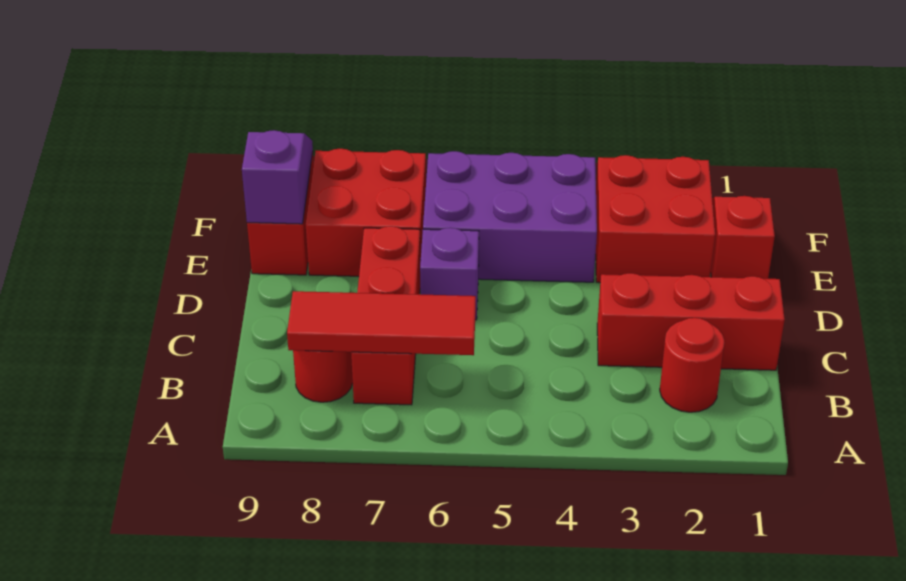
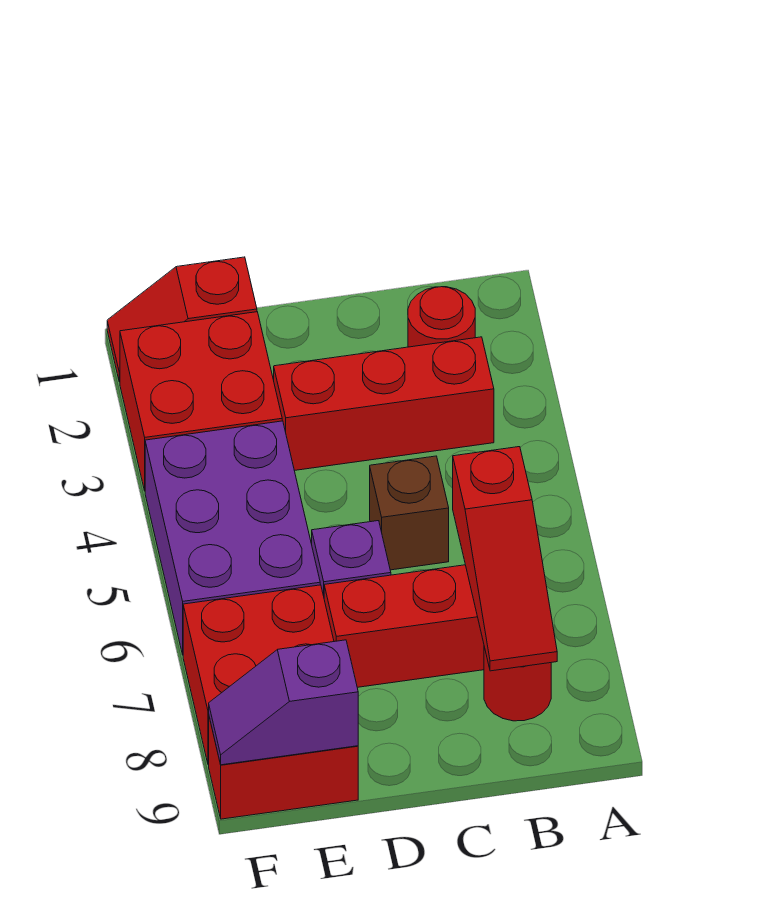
red tile B6:B8 level 2 -> red slope B6:B8 level 2 top 6
red brick C1:C3 level 1 -> red brick B3:D3 level 1
none -> brown brick C5 level 1

